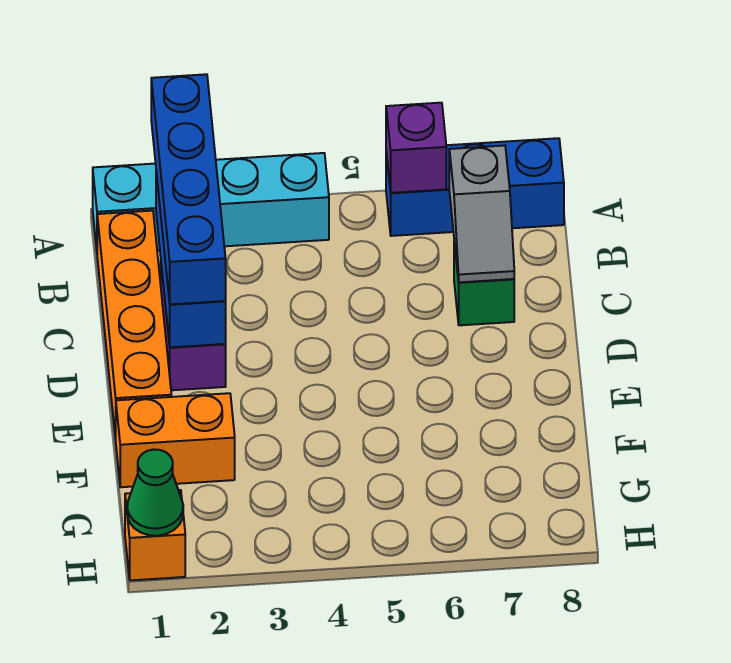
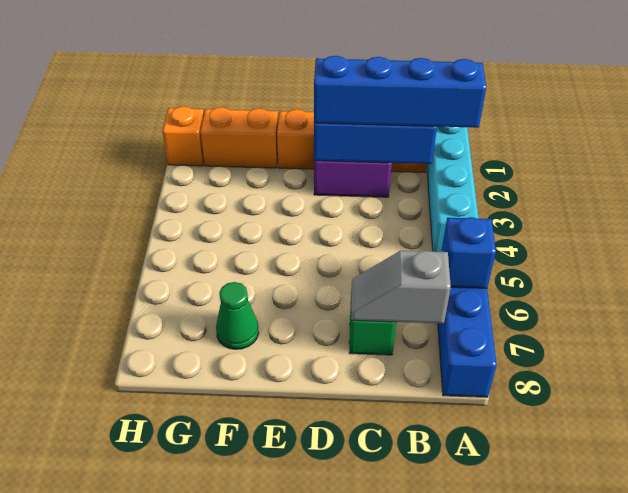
purple brick A6 level 2 -> blue brick A6 level 2
orange brick F1:F2 level 1 -> orange brick F1:G1 level 1
green cone H1 level 2 -> green cone F7 level 1

